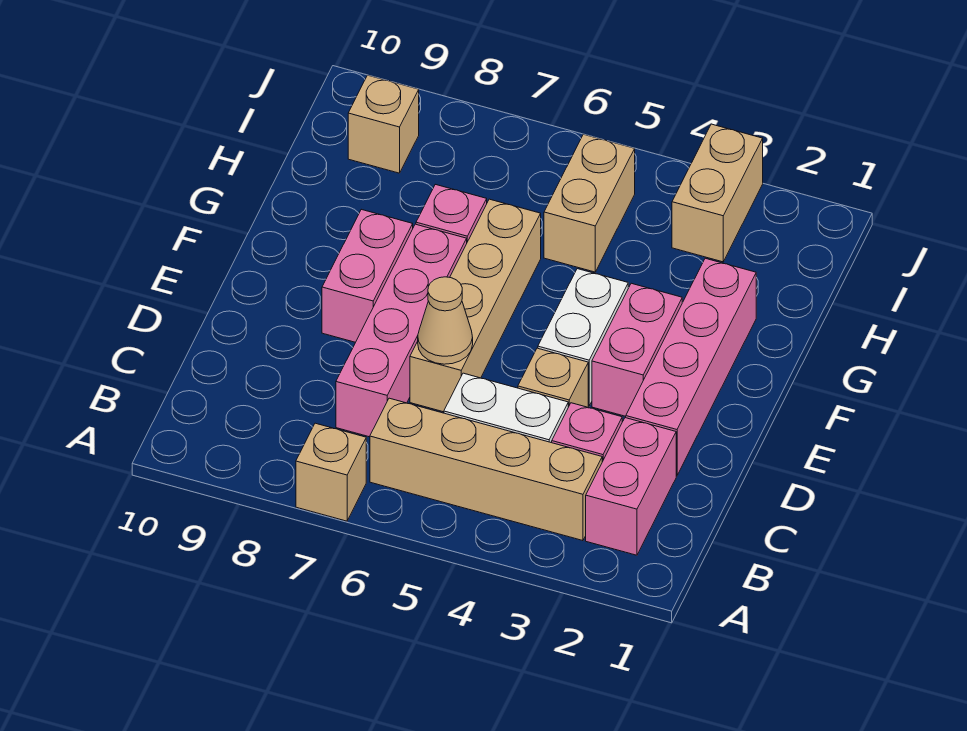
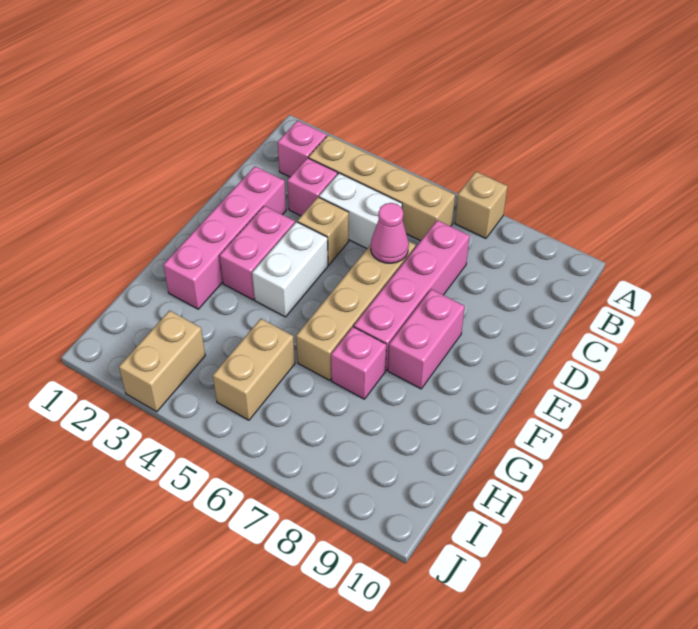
pink brick B2:C2 level 1 -> pink brick B2 level 1
tan cone D6 level 2 -> pink cone D6 level 2
tan brick I9 level 1 -> none

